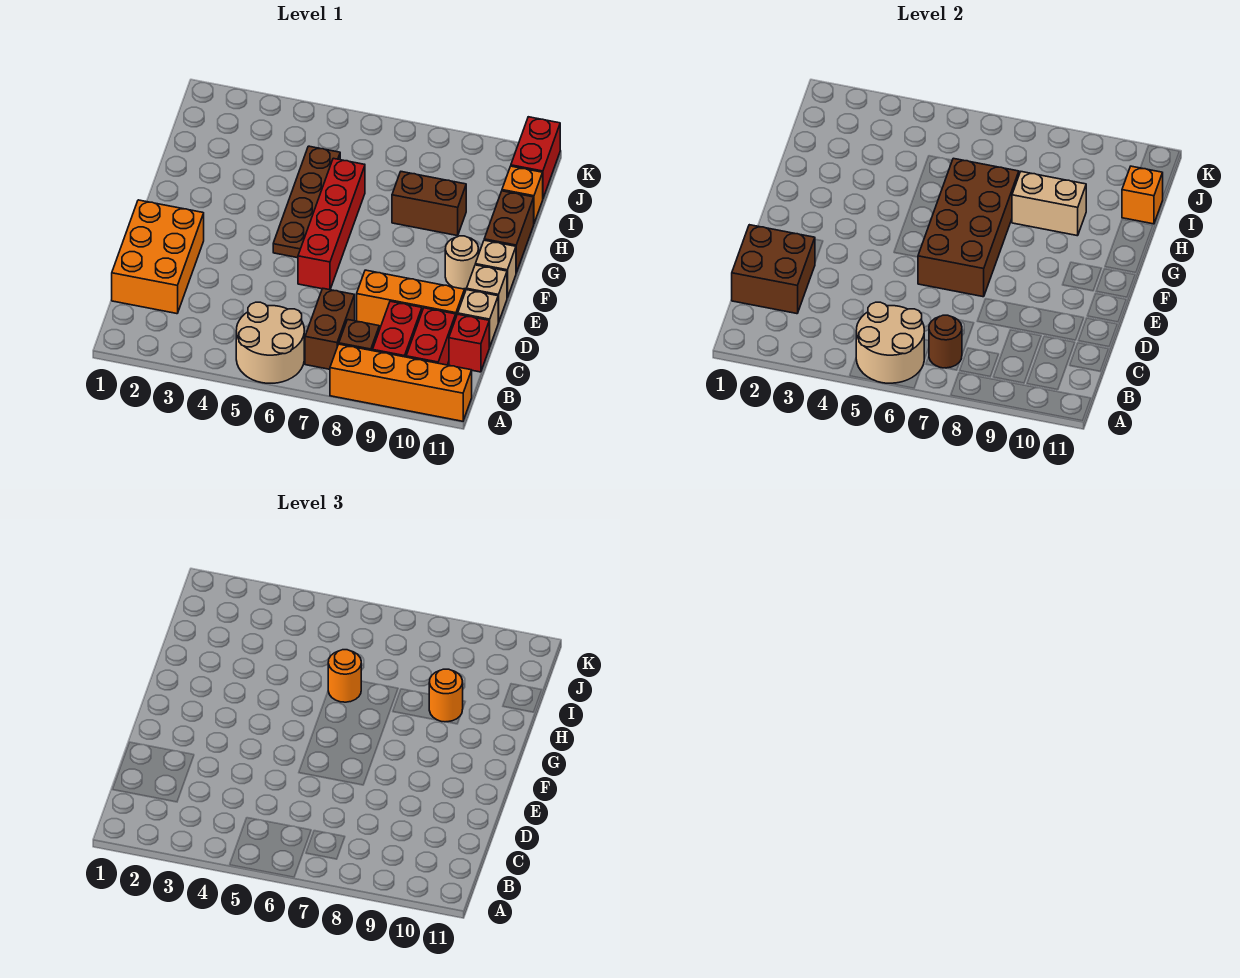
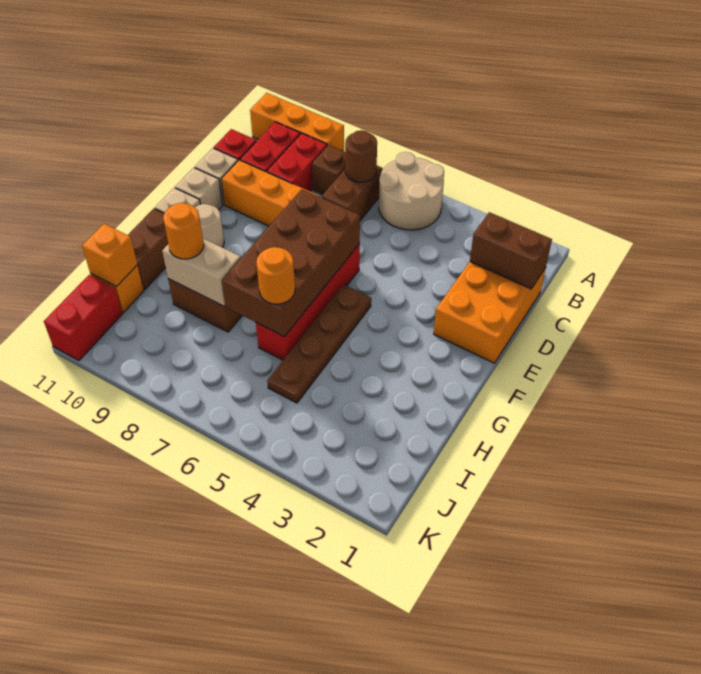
tan round brick A5:B6 level 2 -> none
orange brick A8:A11 level 1 -> orange brick A9:A11 level 1
brown brick C1:D2 level 2 -> brown brick C1:C2 level 2

